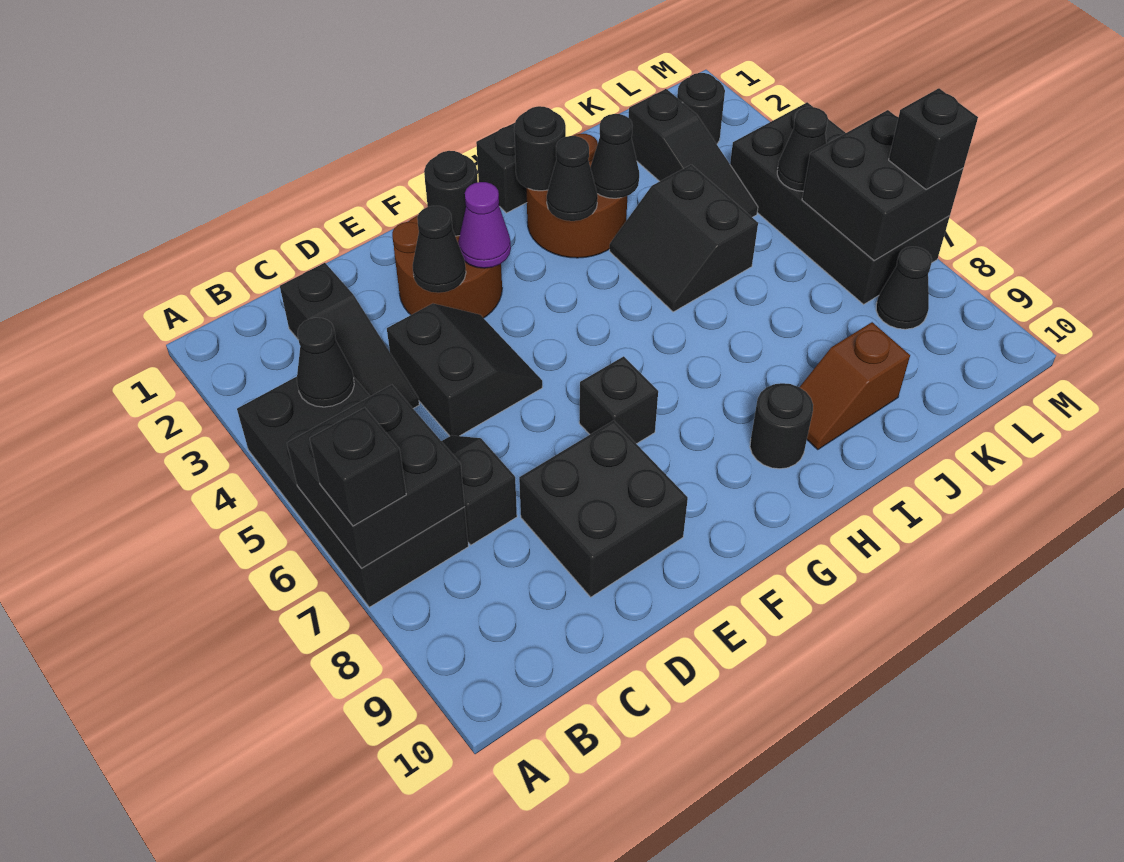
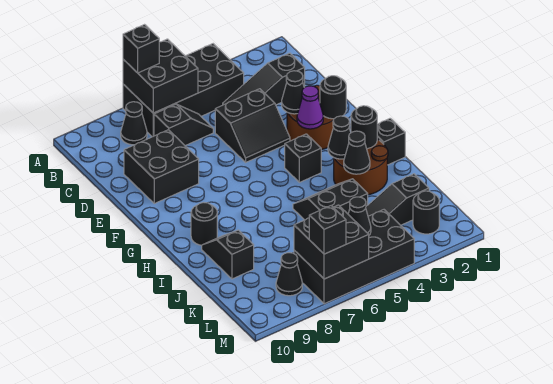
black cone B4 level 2 -> black cone B8 level 1
black brick F7 level 1 -> black brick G4 level 1
brown slope I9:J9 level 1 top J -> black slope I9:J9 level 1 top J

